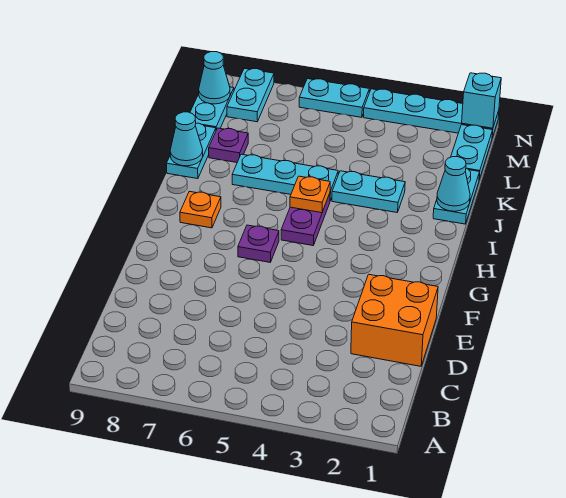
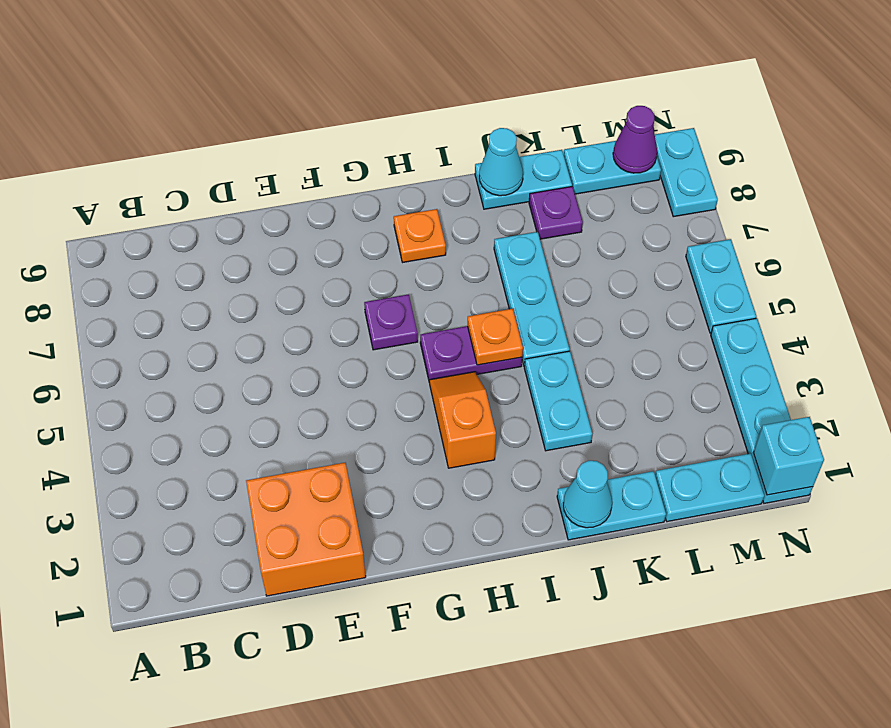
none -> orange slope H3:H4 level 1 top 3
cyan plate M8:N8 level 1 -> cyan plate N8:N9 level 1
cyan cone M9 level 2 -> purple cone M9 level 2

